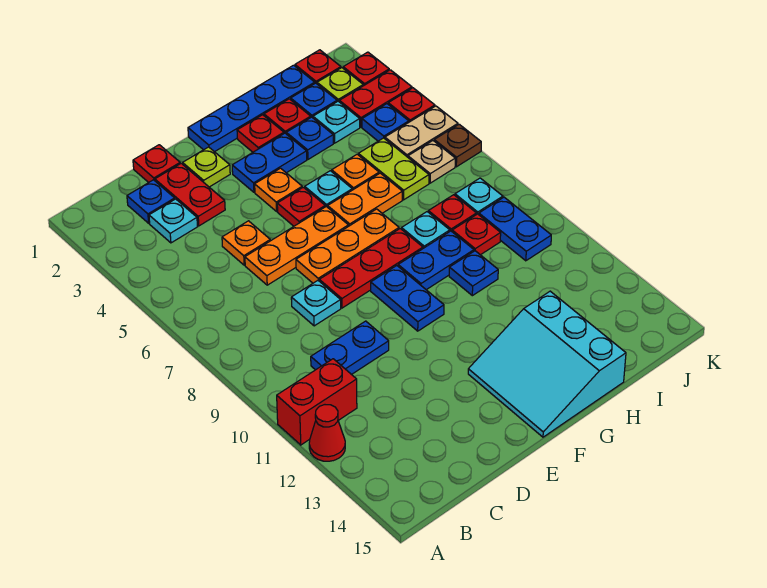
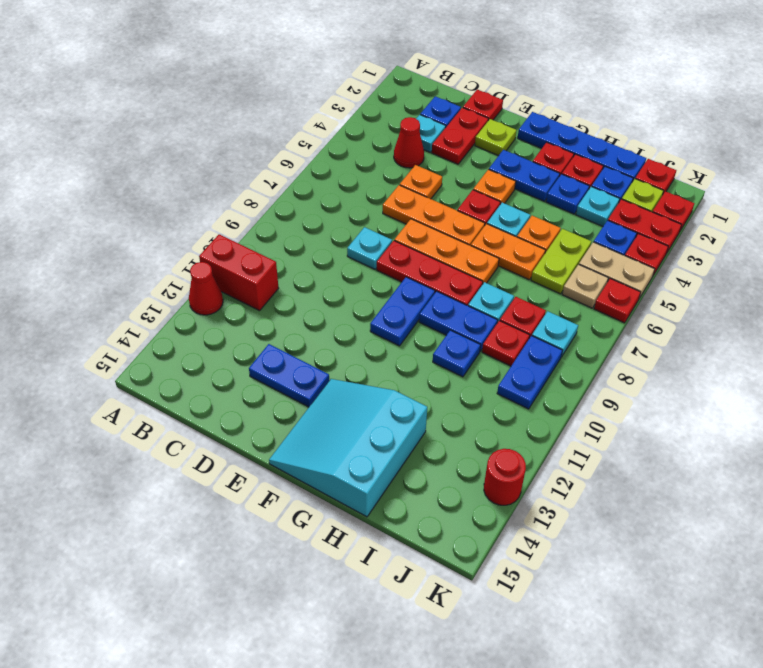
none -> red cone C4 level 1
blue plate C10:D10 level 1 -> blue plate D13:E13 level 1
brown plate K6 level 1 -> red plate K6 level 1
none -> red round brick K13 level 1

